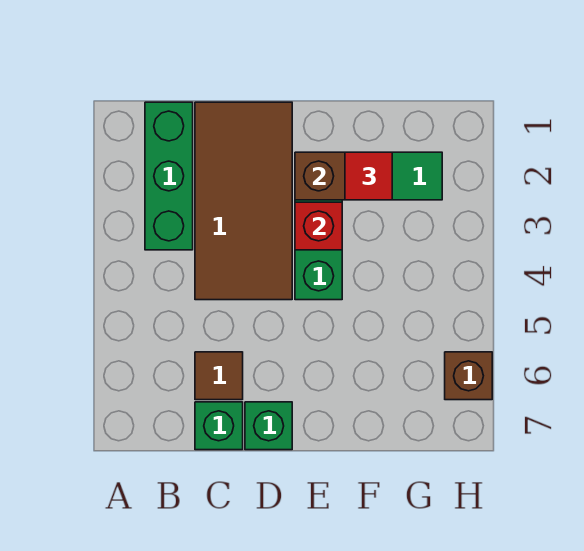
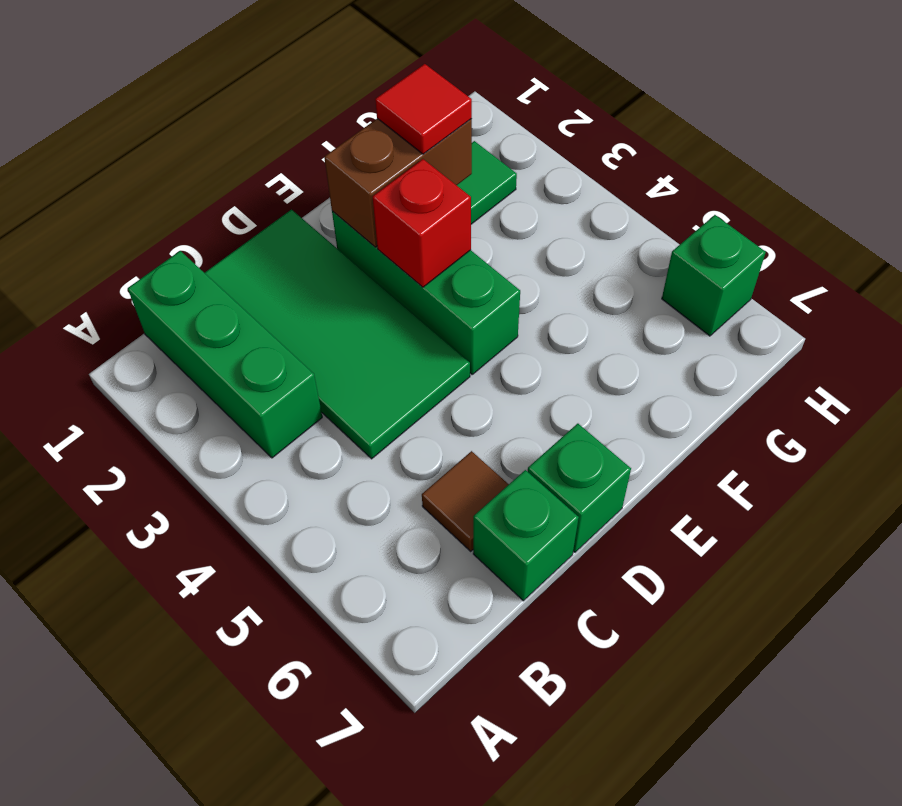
brown tile C1:D4 level 1 -> green tile C1:D4 level 1
brown brick H6 level 1 -> green brick H6 level 1

